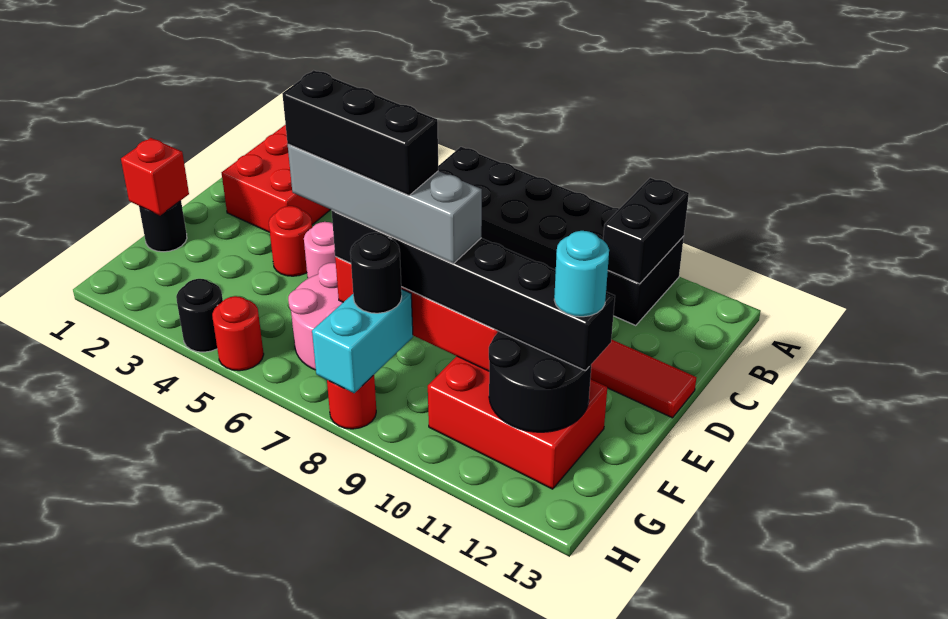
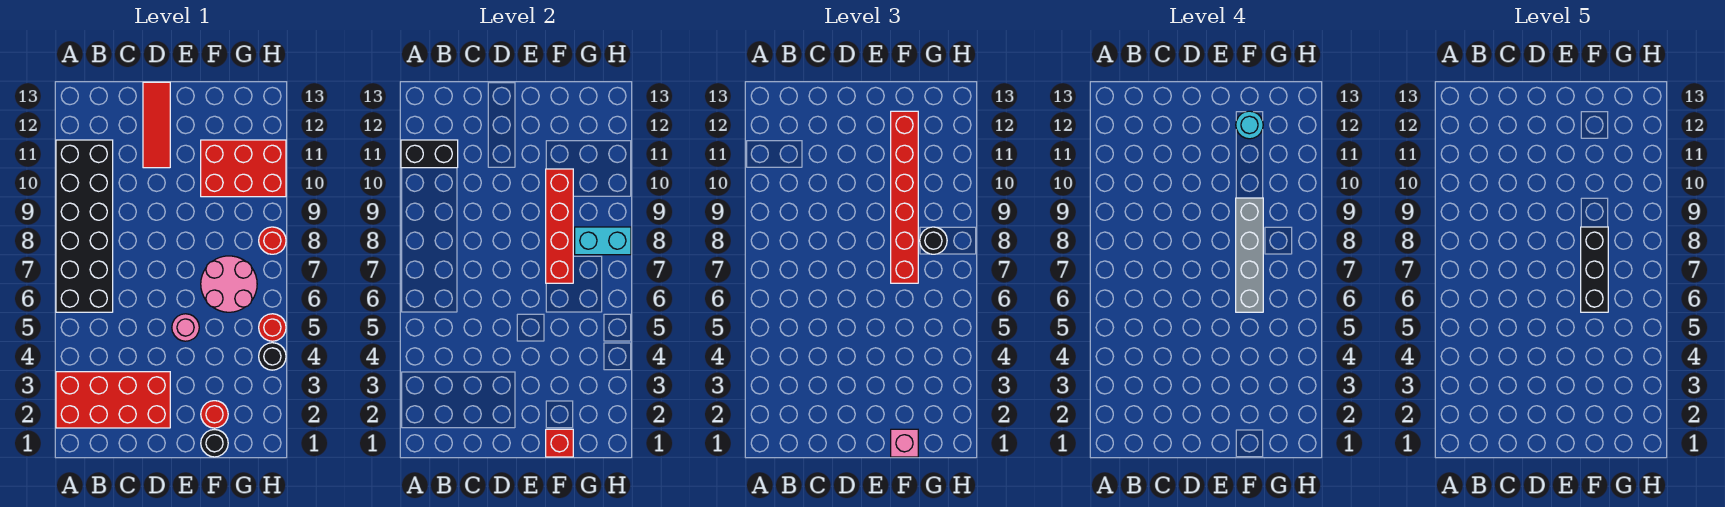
red round brick E4 level 1 -> red round brick F2 level 1
none -> pink brick F1 level 3
black brick F7:F12 level 3 -> red brick F7:F12 level 3
red brick F10:G12 level 1 -> red brick F10:H11 level 1
black round brick F11:G12 level 2 -> none

